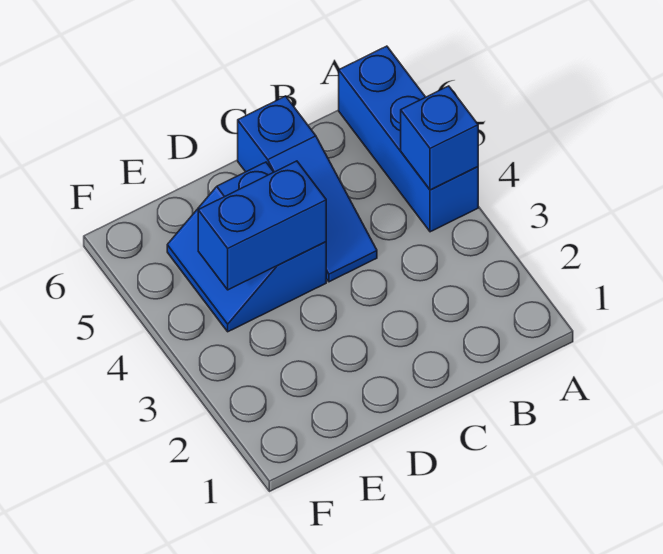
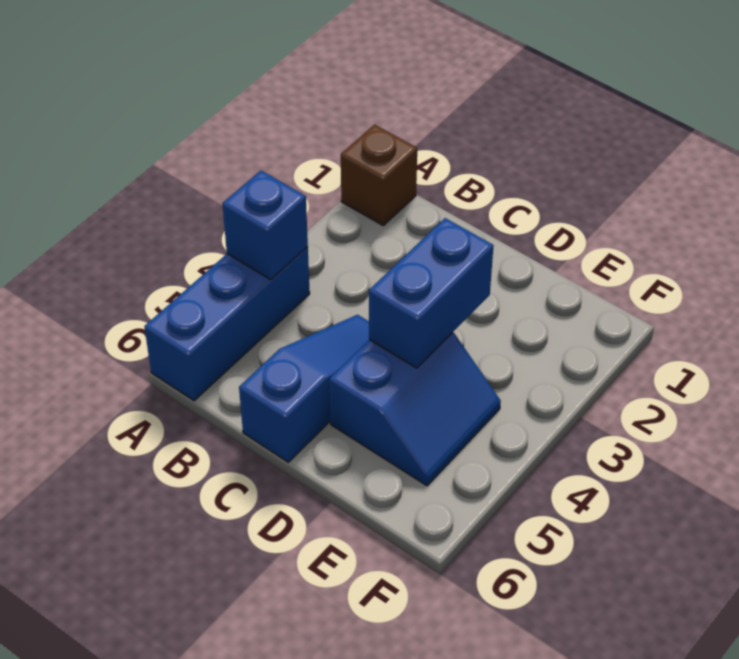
none -> brown brick A1 level 1
blue brick D4:E4 level 2 -> blue brick D3:D4 level 2

